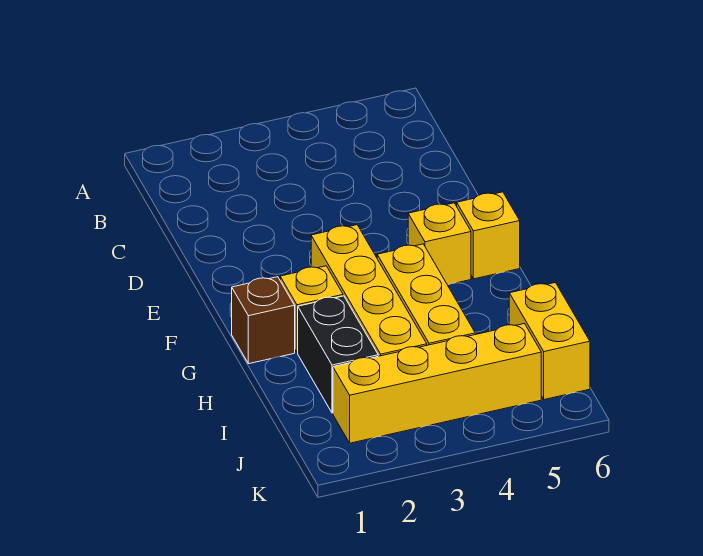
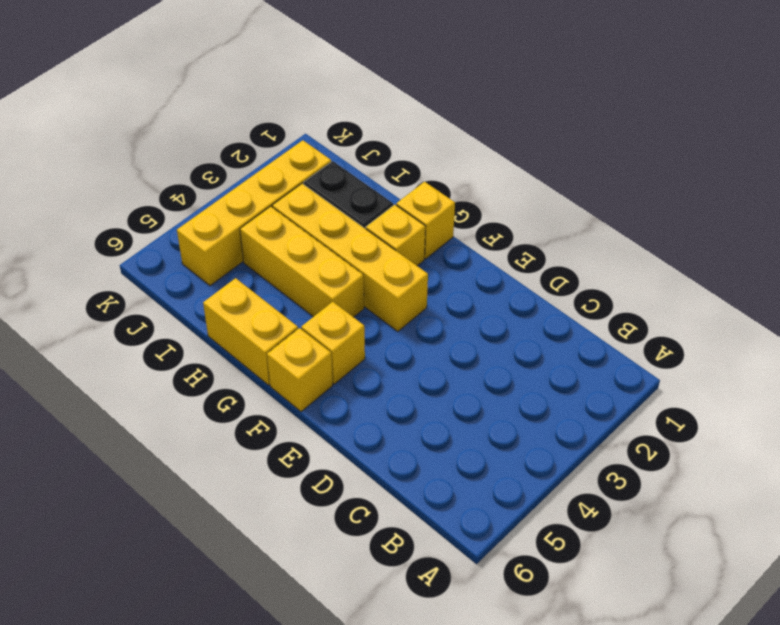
brown brick G1 level 1 -> yellow brick G1 level 1
yellow brick I6:J6 level 1 -> yellow brick G6:H6 level 1

